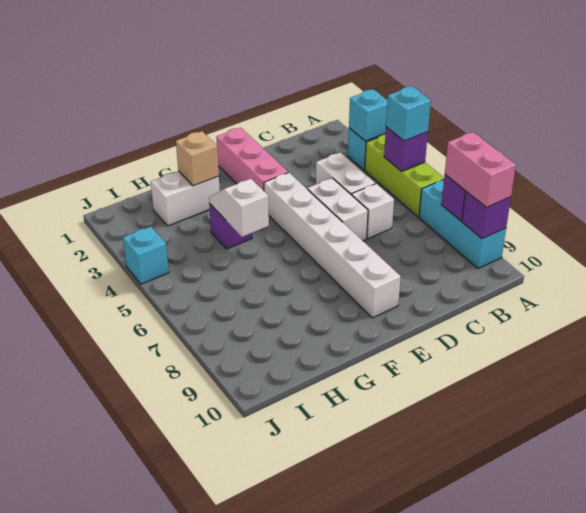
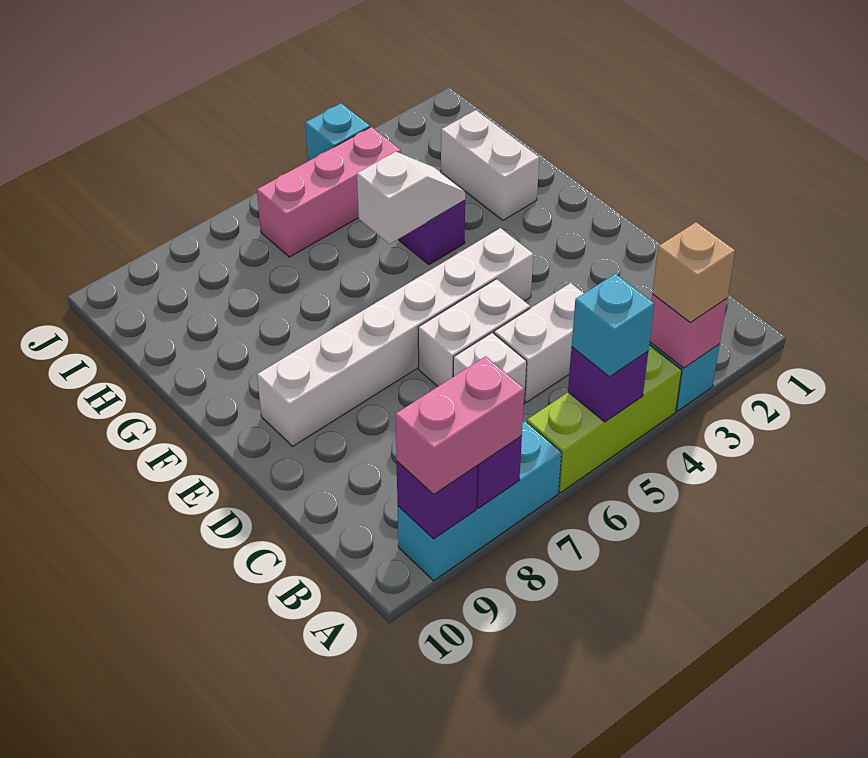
cyan brick A3 level 2 -> pink brick A3 level 2
pink brick E1:E3 level 1 -> pink brick I4:I6 level 1
tan brick G2 level 2 -> tan brick A3 level 3

